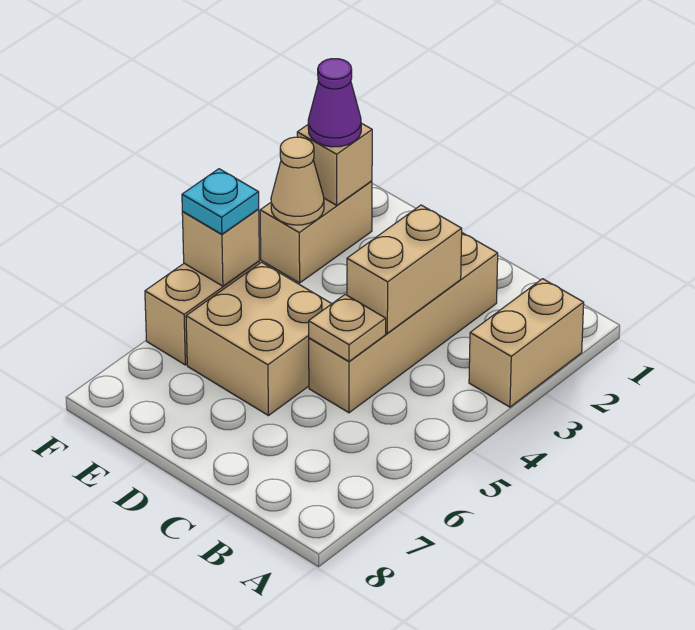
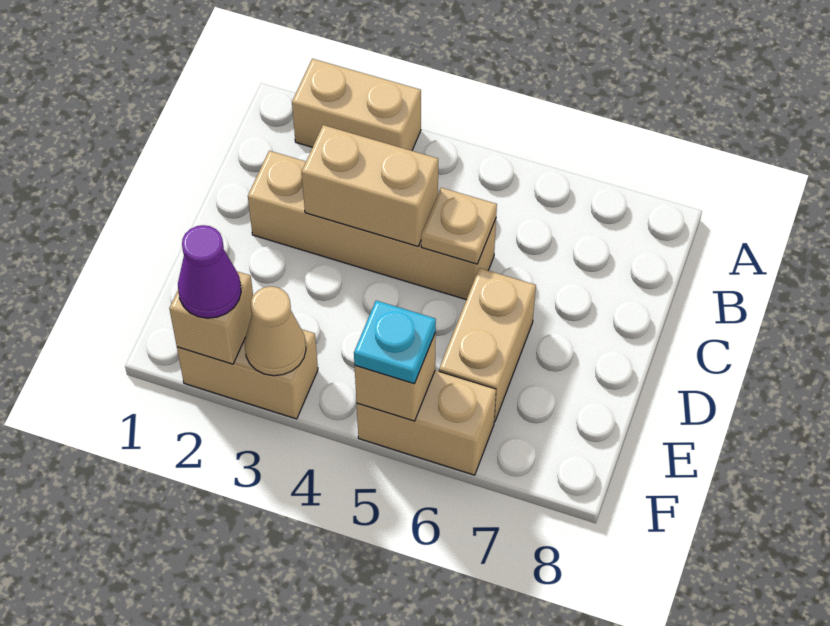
tan brick D5:E6 level 1 -> tan brick D6:E6 level 1

